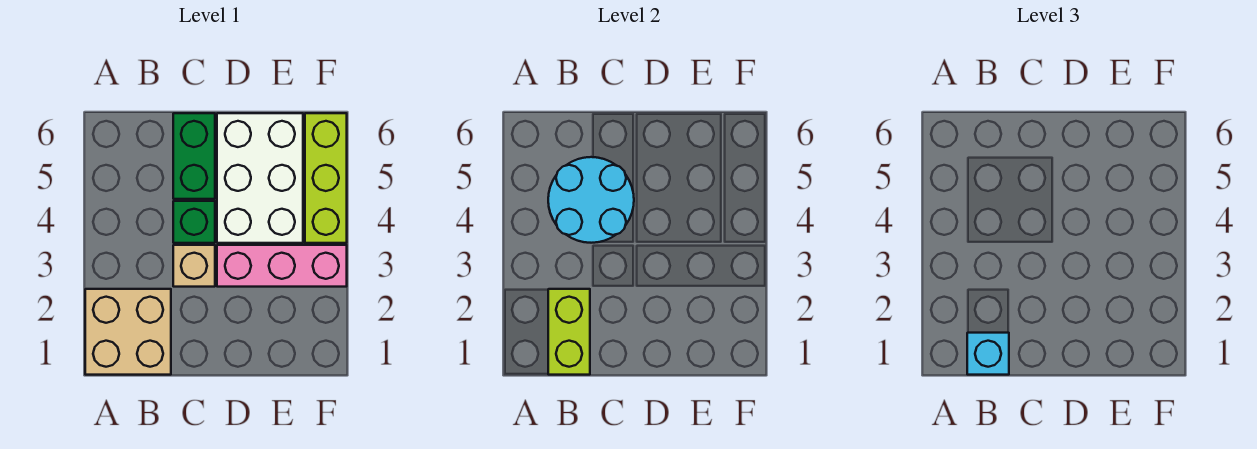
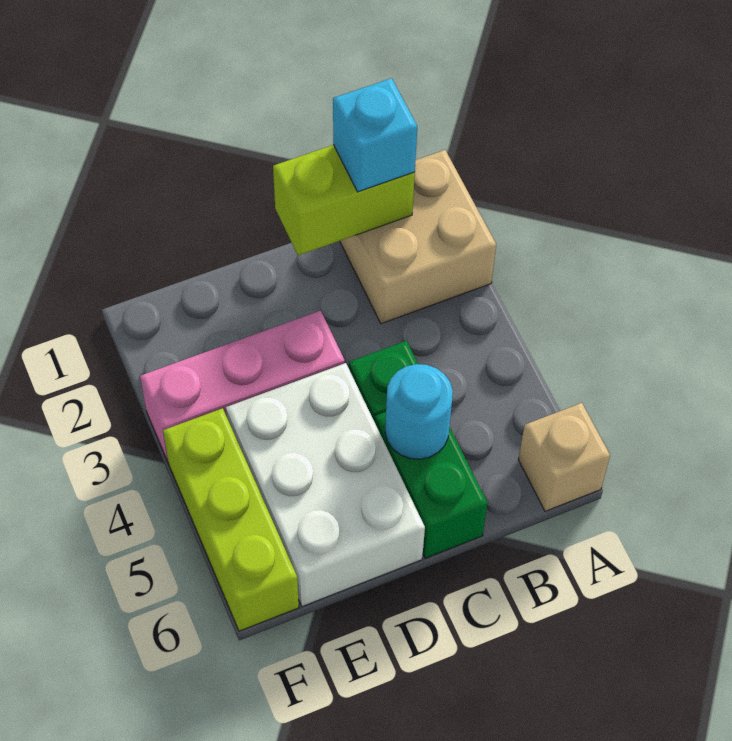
lime brick B1:B2 level 2 -> lime brick B1:C1 level 2
cyan round brick B4:C5 level 2 -> cyan round brick C5 level 2
tan brick C3 level 1 -> tan brick A6 level 1

